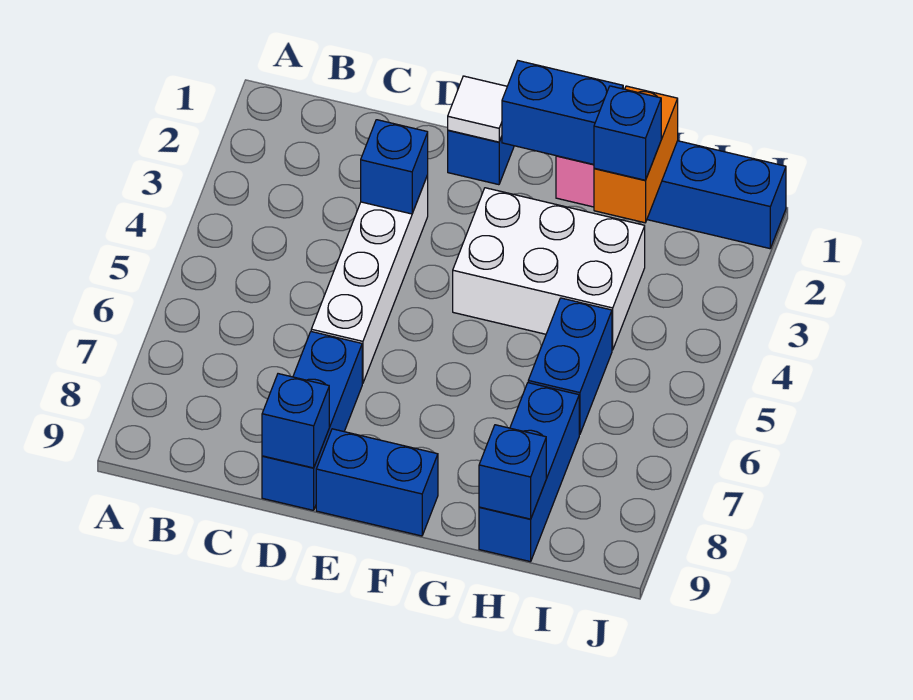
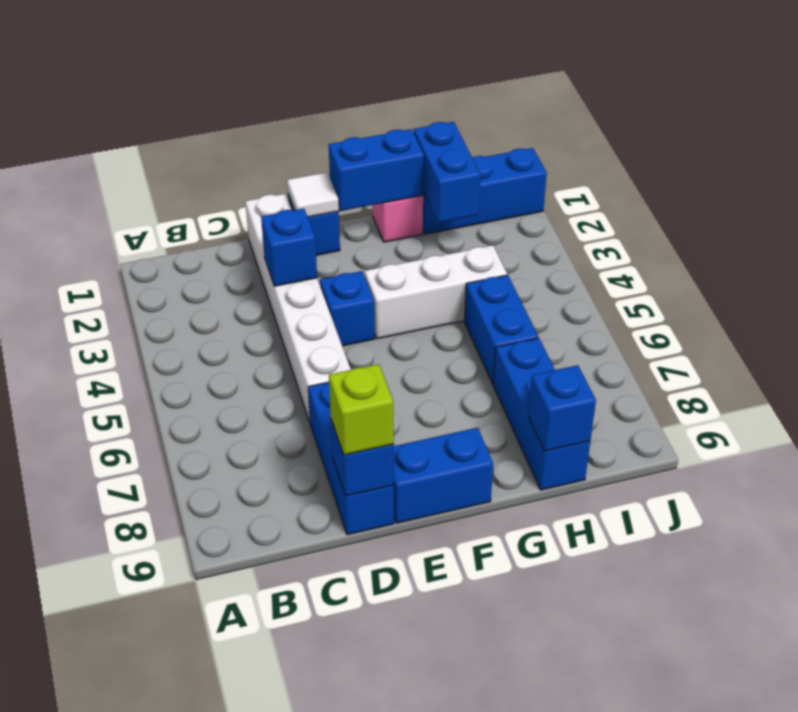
white brick D3:D6 level 1 -> white brick D1:D6 level 1
none -> lime brick D9 level 3
white brick F3:H4 level 1 -> white brick F4:H4 level 1
orange brick H1:H2 level 2 -> blue brick H1:H2 level 2
blue brick H2 level 3 -> blue brick E4 level 1

